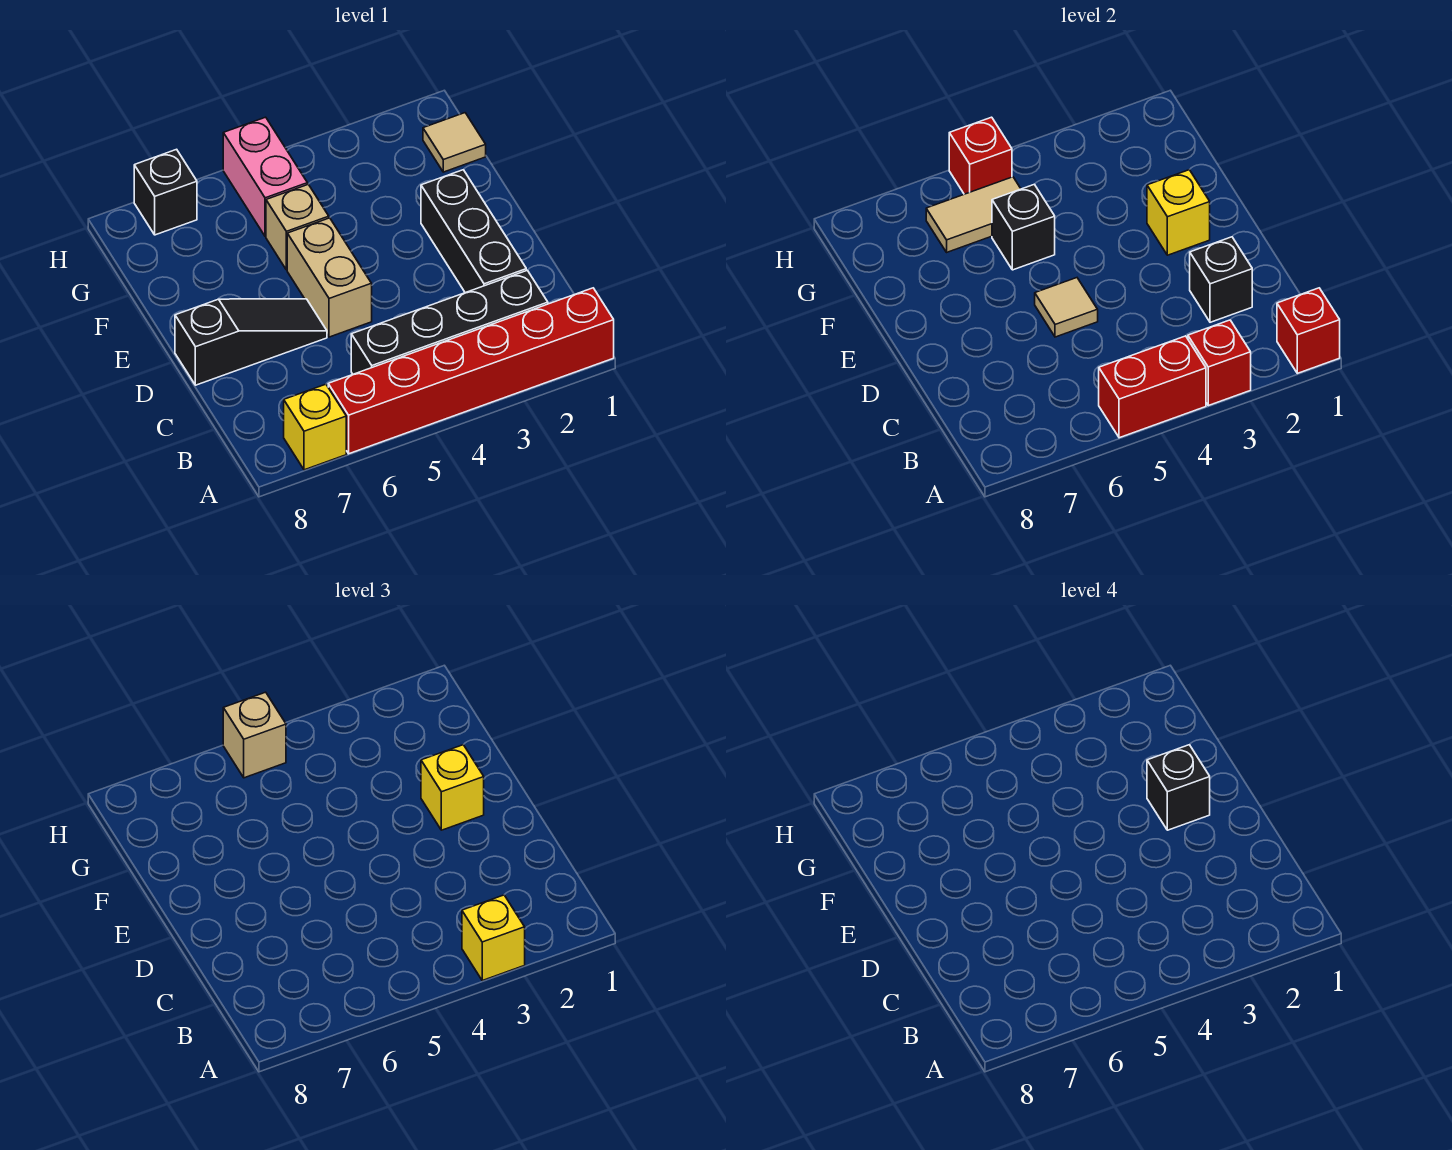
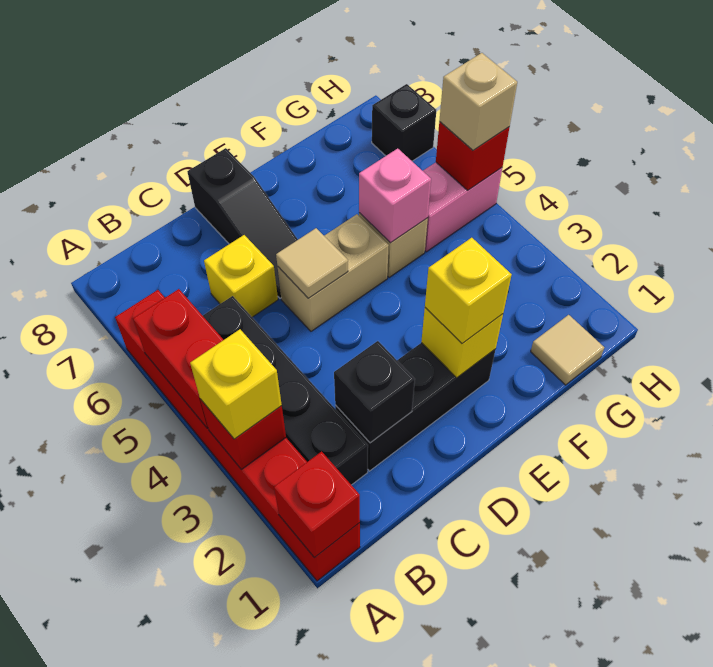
yellow brick A7 level 1 -> yellow brick C6 level 1
black brick E2 level 4 -> none
black brick F5 level 2 -> pink brick F5 level 2
tan tile G5:G6 level 2 -> none

